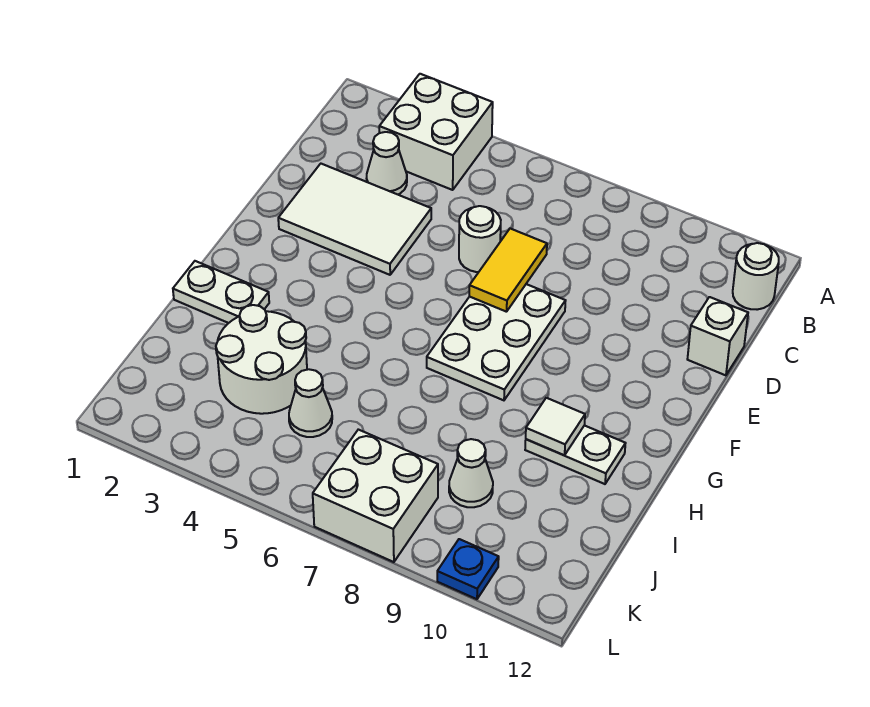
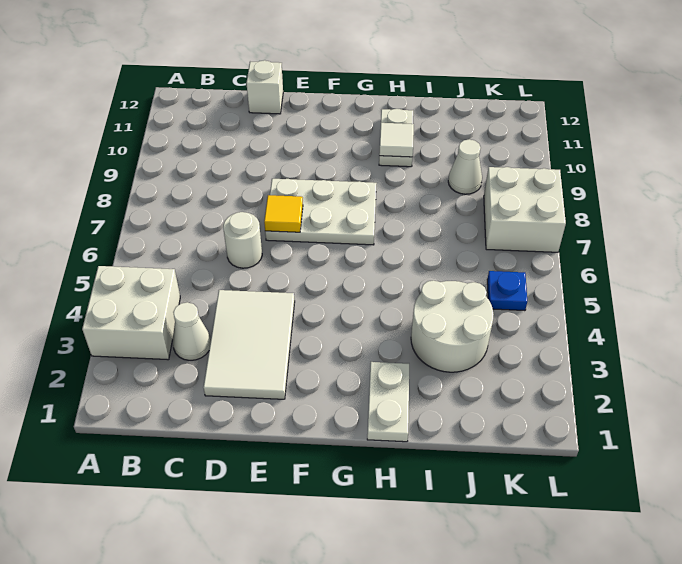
white round brick B12 level 1 -> none
yellow tile D7:E7 level 2 -> yellow tile E7 level 2
white cone J5 level 1 -> none
blue plate L10 level 1 -> blue plate K5 level 1

